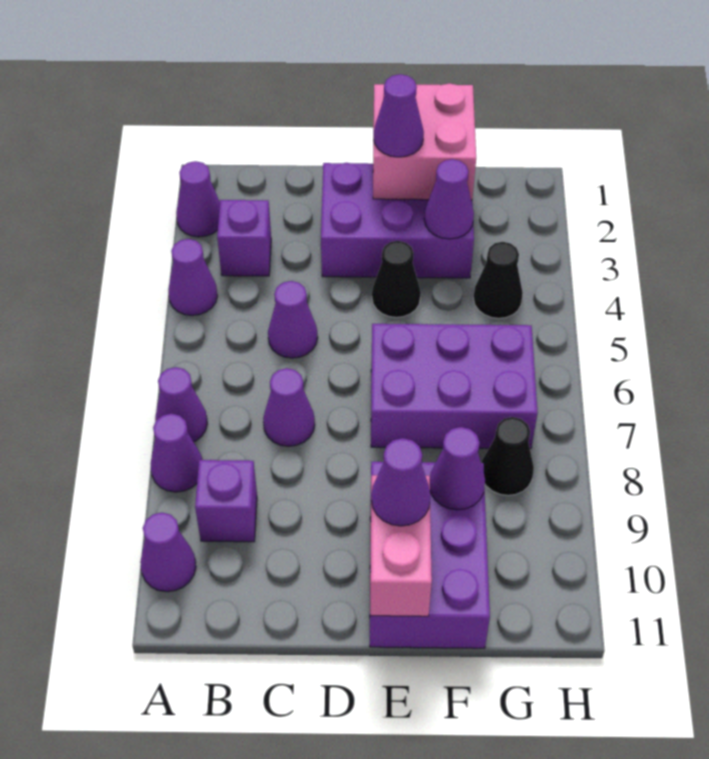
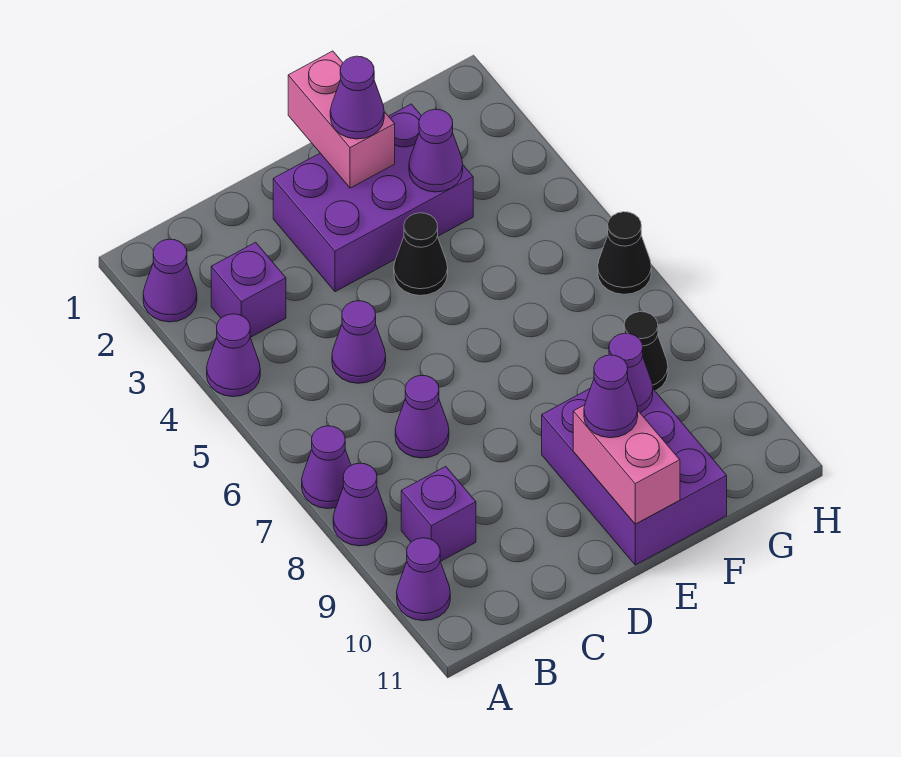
pink brick E1:F2 level 2 -> pink brick E1:E2 level 2
purple brick E6:G7 level 1 -> none
black cone G4 level 1 -> black cone H6 level 1

